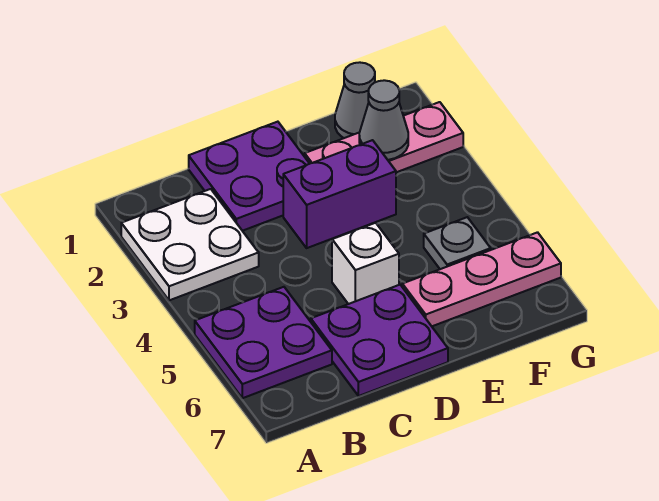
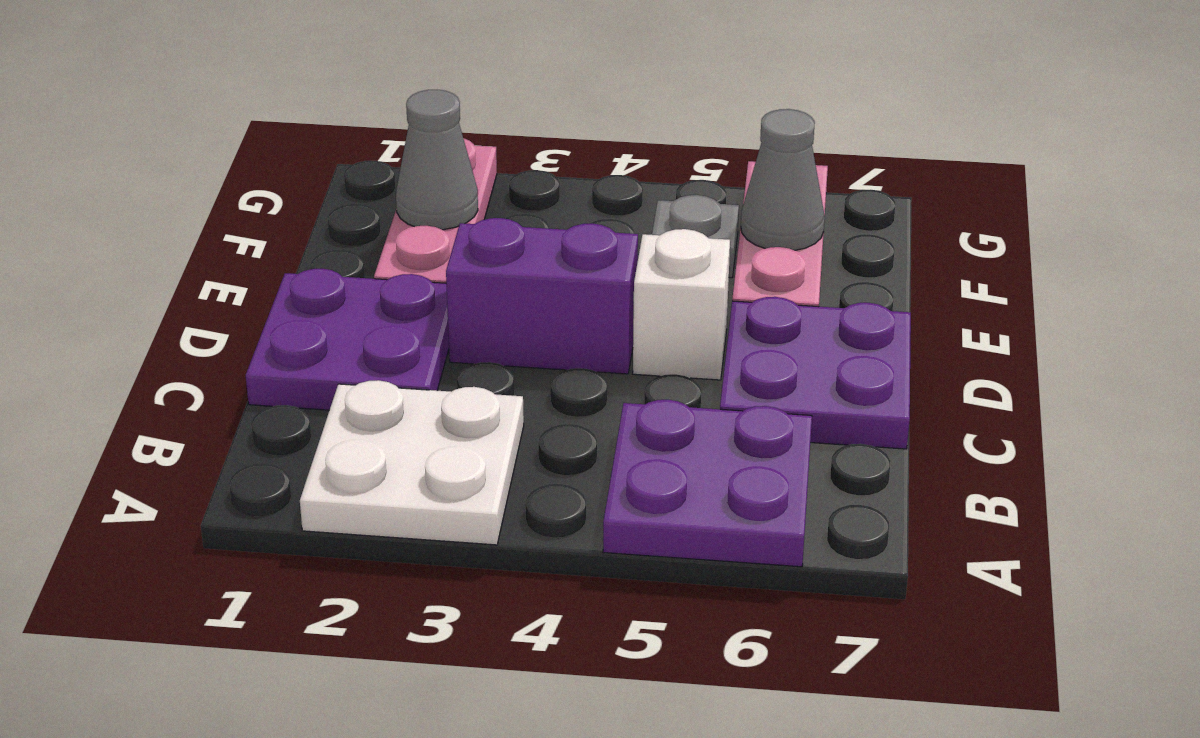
purple brick D3:E3 level 1 -> purple brick D3:D4 level 1
grey cone F1 level 1 -> grey cone F6 level 2

